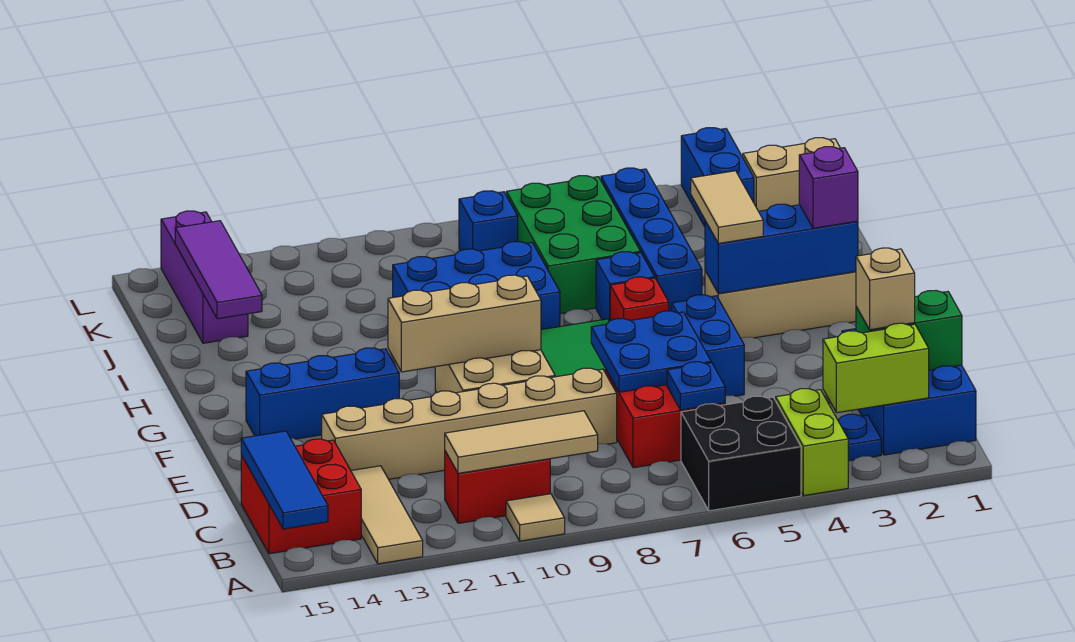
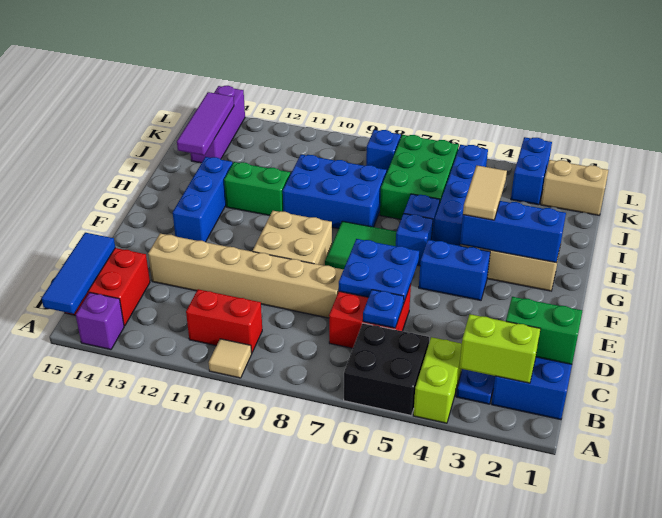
tan tile A13:C13 level 1 -> none
tan tile B9:B11 level 2 -> none
tan brick C2 level 3 -> none
blue brick E5:F5 level 1 -> blue brick F4:F5 level 1
tan brick F9:F11 level 2 -> none
blue brick F12:F14 level 1 -> blue brick F13:H13 level 1
purple brick G2 level 3 -> purple brick A14 level 1
red brick G6 level 1 -> blue brick G6 level 1
none -> green brick H11:H12 level 1

